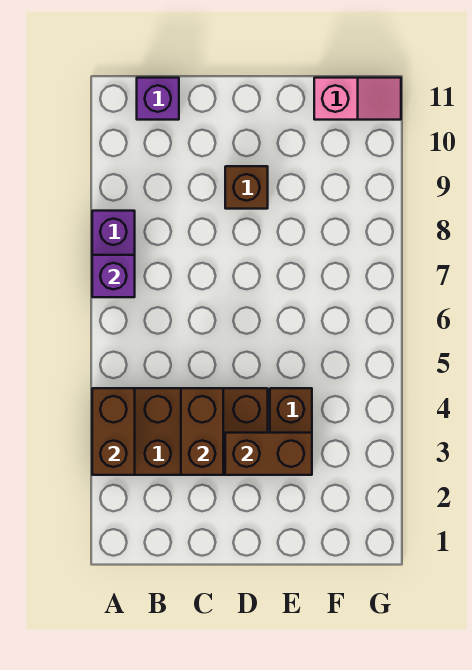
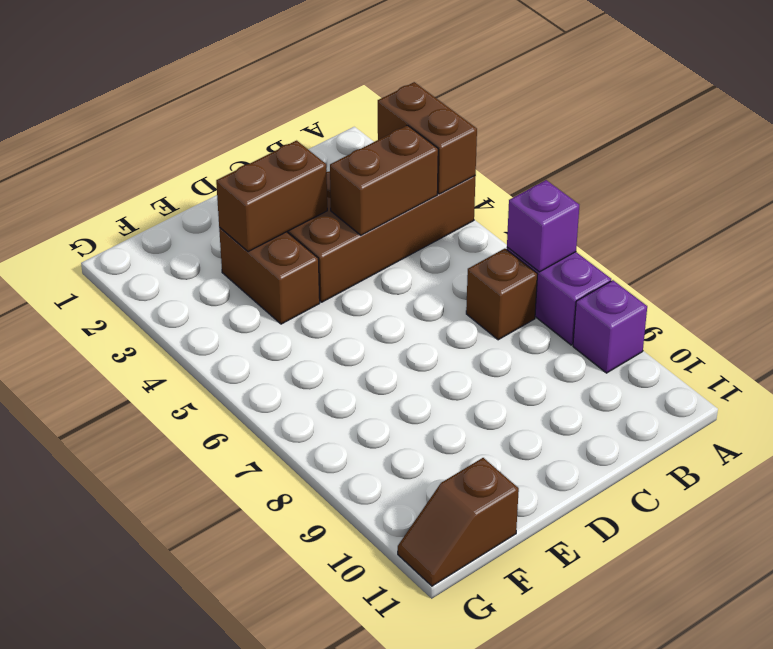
purple brick B11 level 1 -> purple brick A9 level 1
brown brick C3:C4 level 2 -> brown brick B4:C4 level 2
brown brick D9 level 1 -> brown brick B7 level 1
pink slope F11:G11 level 1 top F -> brown slope F11:G11 level 1 top F

